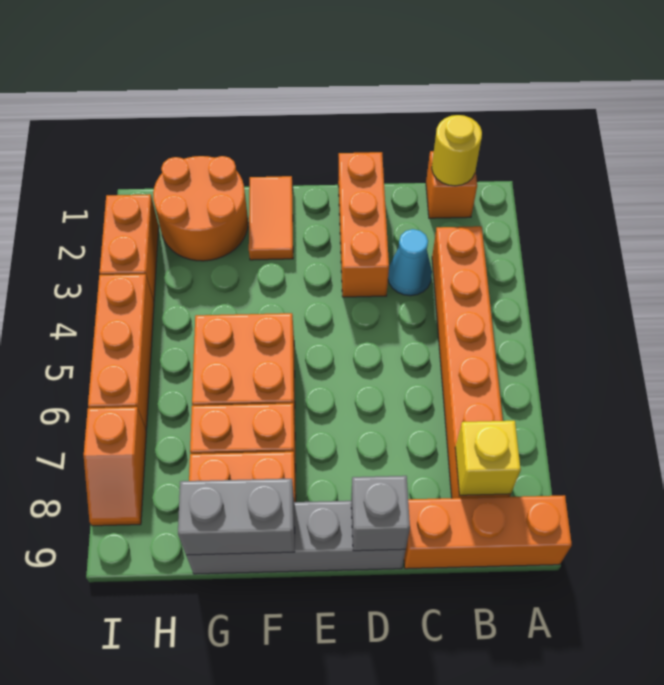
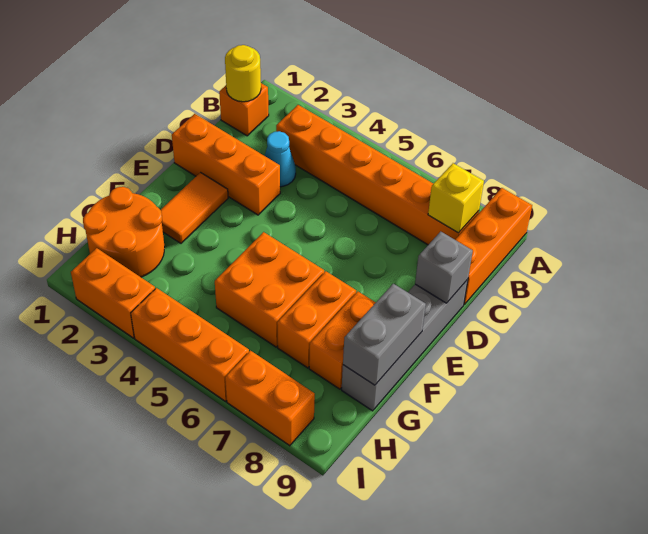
orange tile F1:F2 level 1 -> orange tile E2:F2 level 1
orange slope I7:I8 level 1 top 7 -> orange brick I7:I8 level 1

